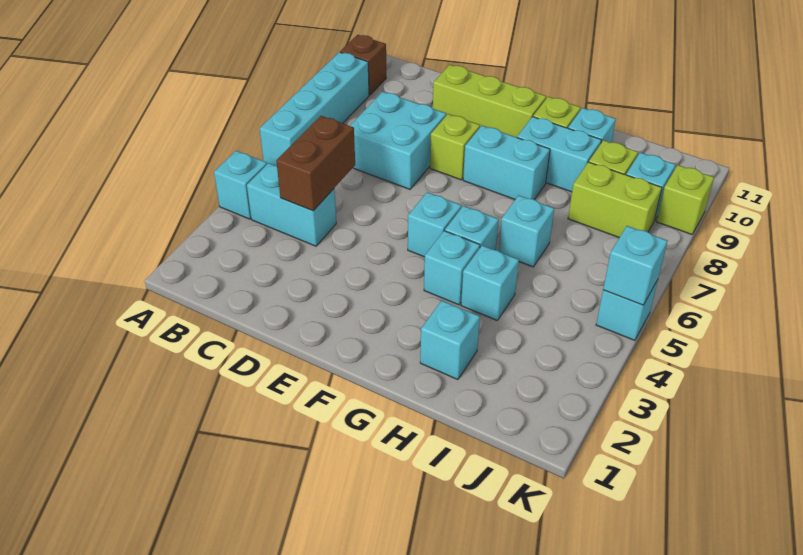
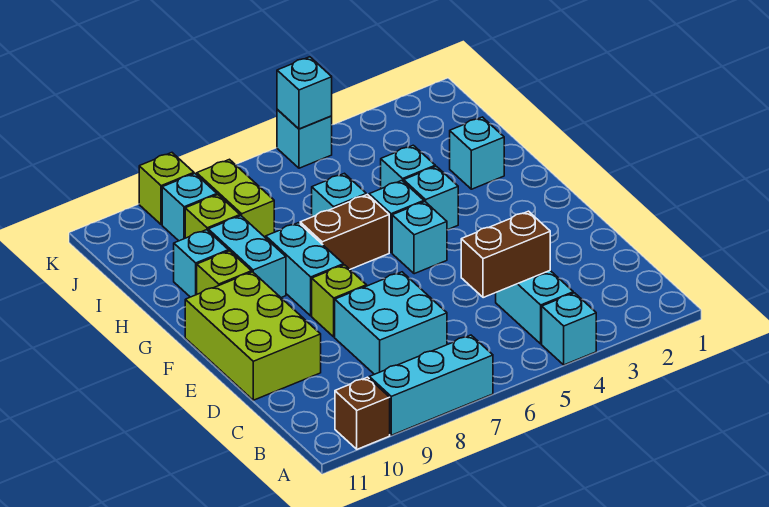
cyan brick A6:A9 level 1 -> cyan brick A7:A9 level 1
lime brick D10:F10 level 1 -> lime brick D10:F11 level 1
none -> brown brick G6:G7 level 1

